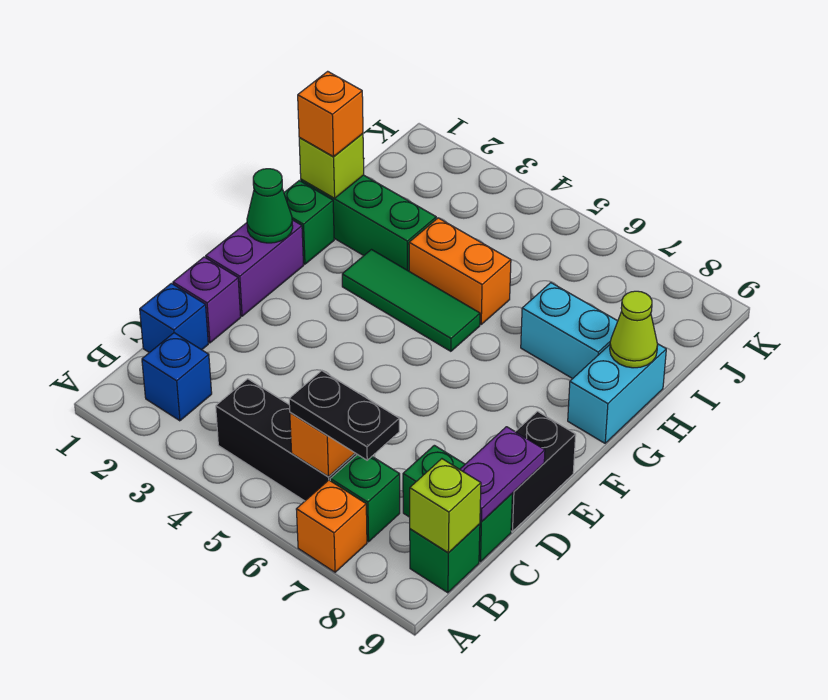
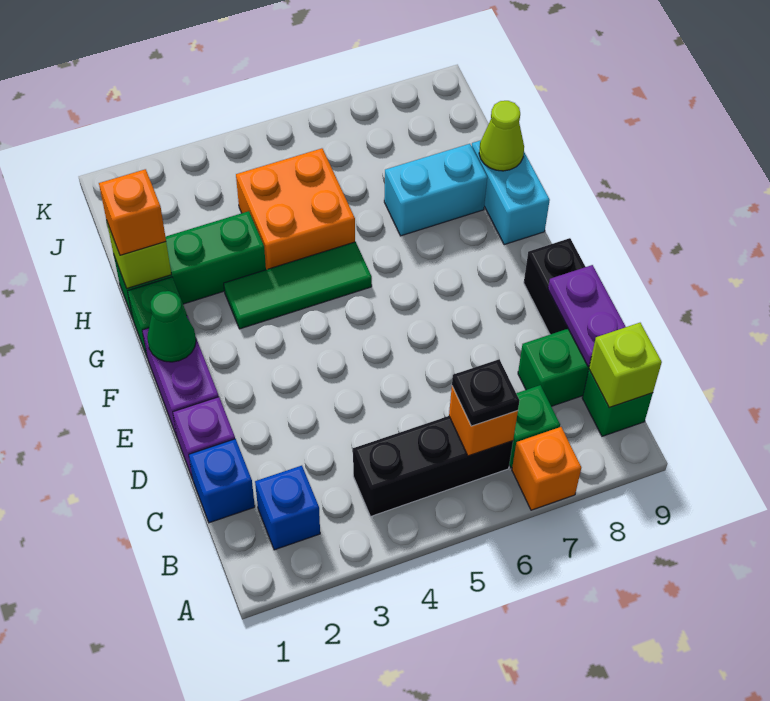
black plate B6:B7 level 3 -> black plate B6 level 3
orange brick H4:H5 level 1 -> orange brick H4:I5 level 1

